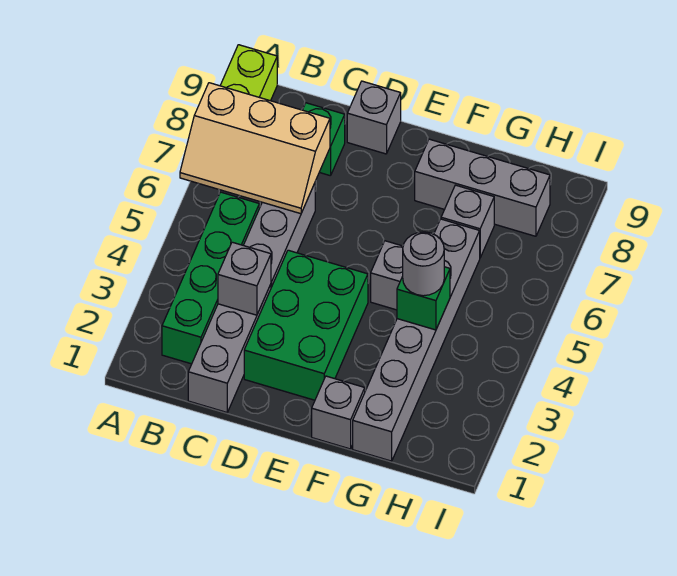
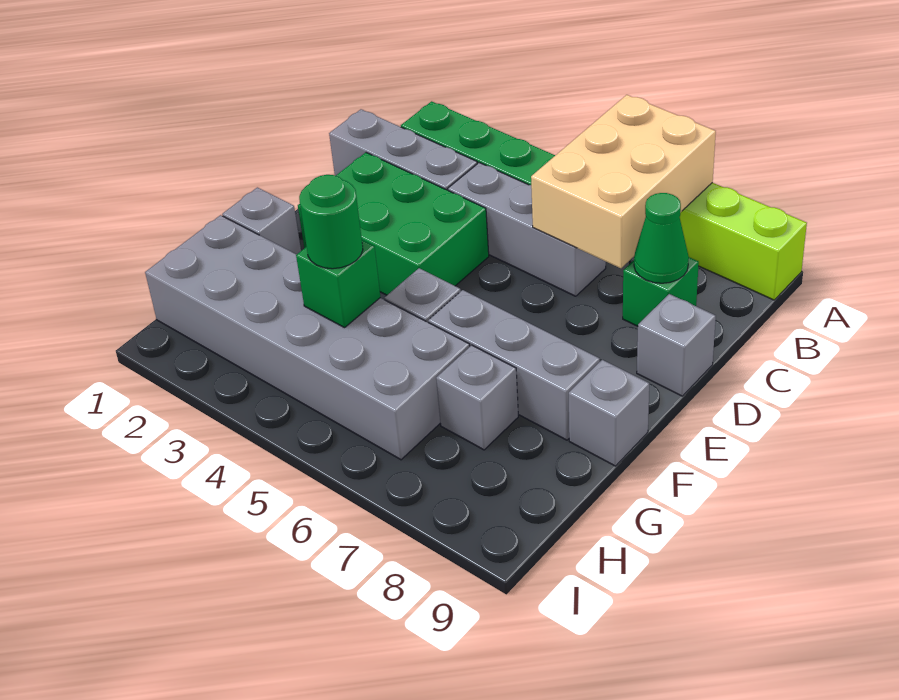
tan slope A6:C7 level 2 top 7 -> tan brick A6:C7 level 2
grey brick C3 level 2 -> grey brick F9 level 1
none -> green cone C8 level 2
grey brick F8:H8 level 1 -> grey brick F6:F8 level 1
grey brick G1:G6 level 1 -> grey brick G1:H6 level 1
grey round brick G4 level 3 -> green round brick G4 level 3

